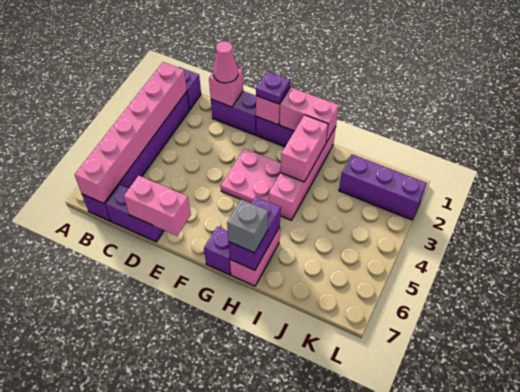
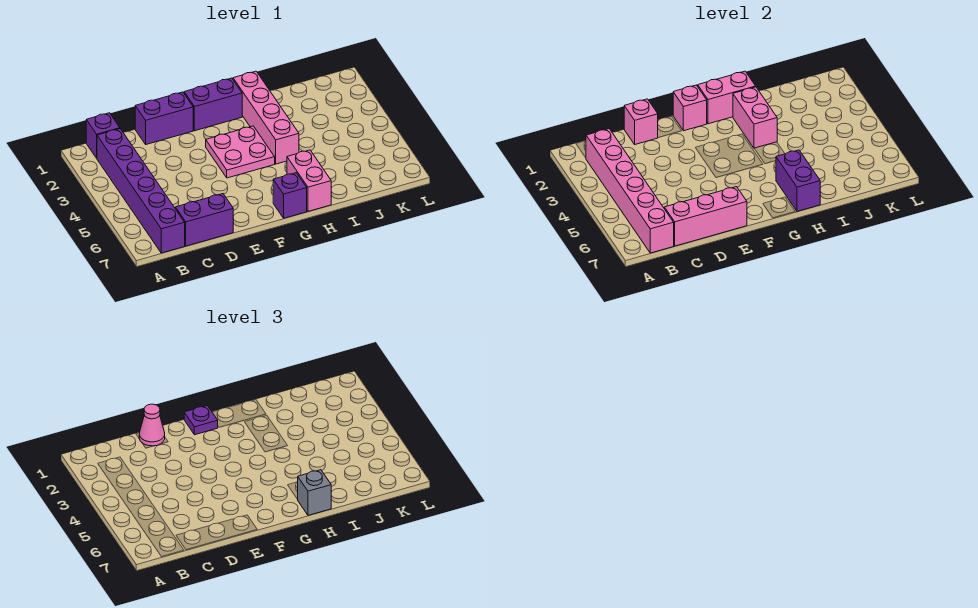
pink brick D7:E7 level 2 -> pink brick C7:E7 level 2
purple brick J2:L2 level 1 -> none

